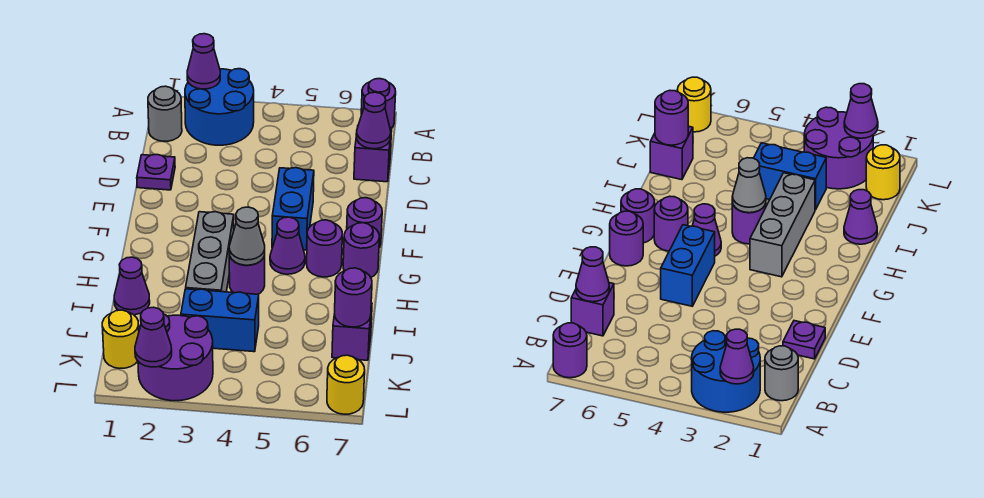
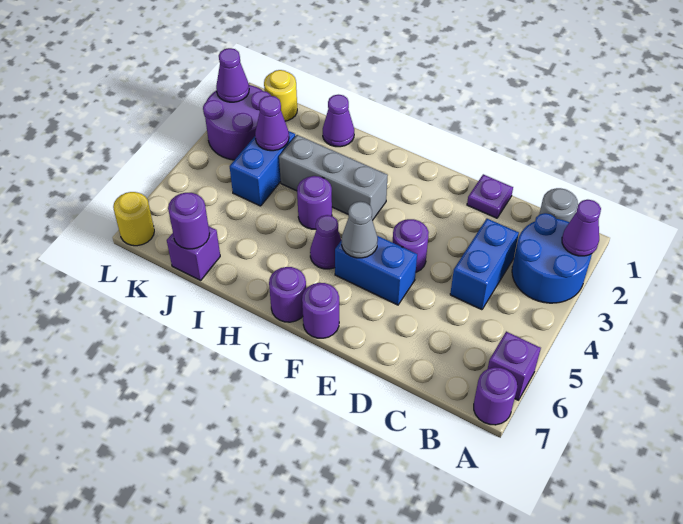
none -> blue brick C3:C4 level 1
purple brick C7 level 1 -> purple brick A6 level 1
purple cone C7 level 2 -> purple cone J3 level 2
purple round brick G6 level 1 -> purple round brick E4 level 1
grey cone H4 level 2 -> grey cone F5 level 2

